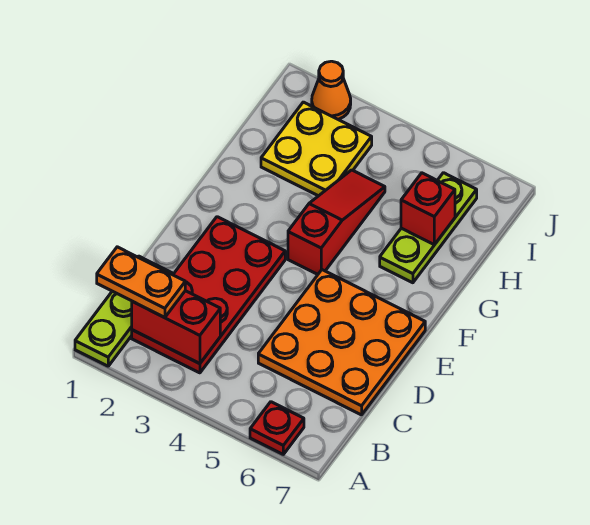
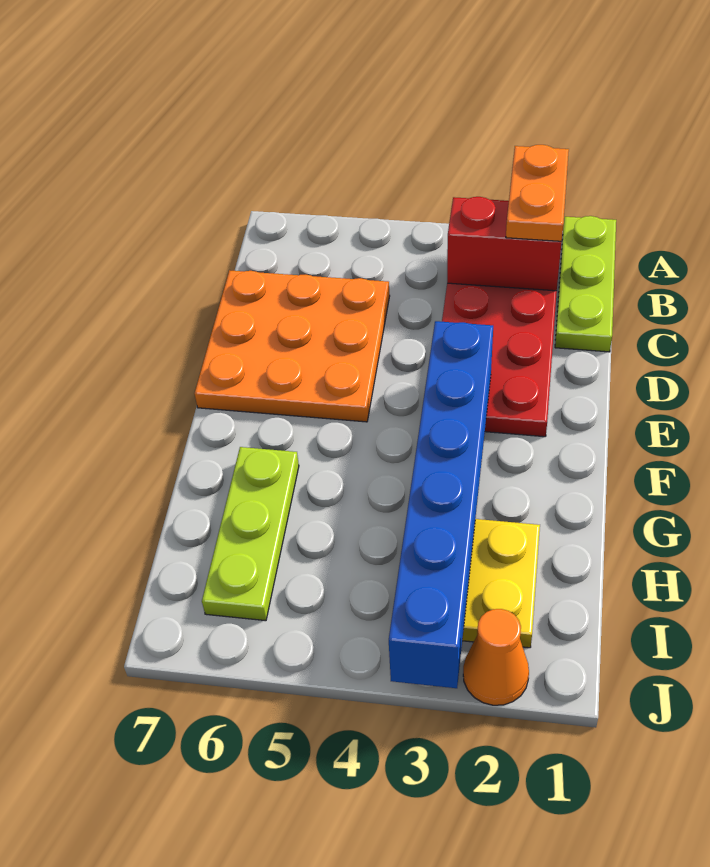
red plate A6 level 1 -> none
orange plate B1:B2 level 3 -> orange plate A2:B2 level 3
none -> blue brick E3:J3 level 2
red slope F4:H4 level 1 top F -> none
red brick H6 level 2 -> none

